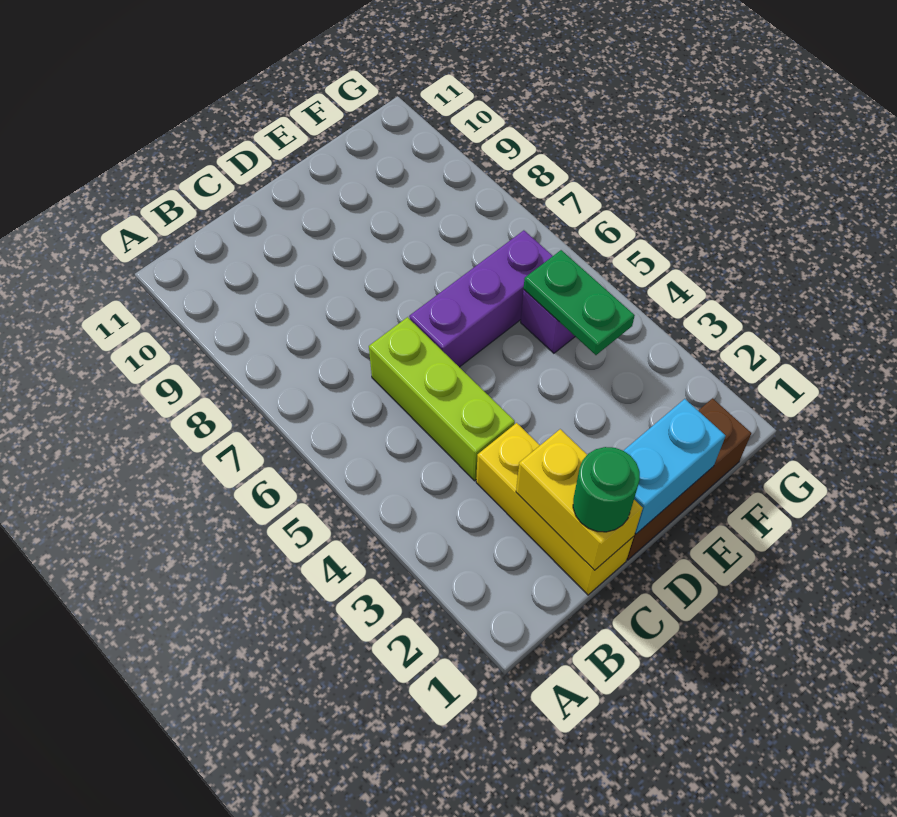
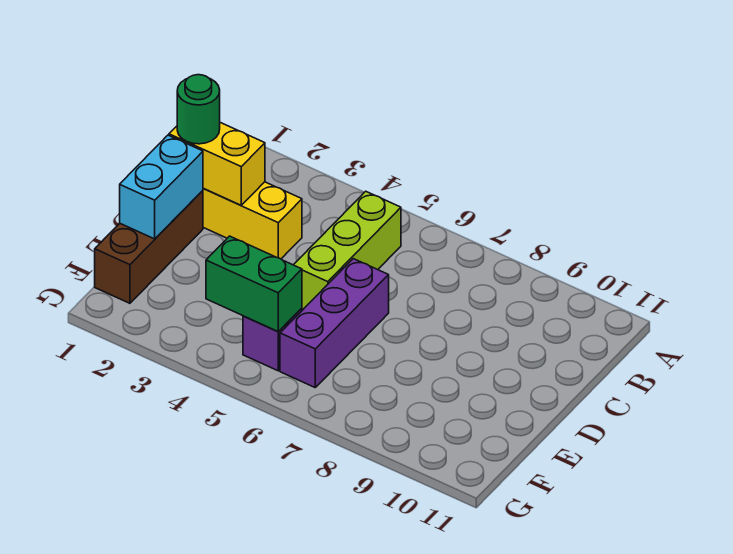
lime brick C4:C6 level 1 -> lime brick B5:D5 level 1
green plate F4:F5 level 2 -> green brick F4:F5 level 2

